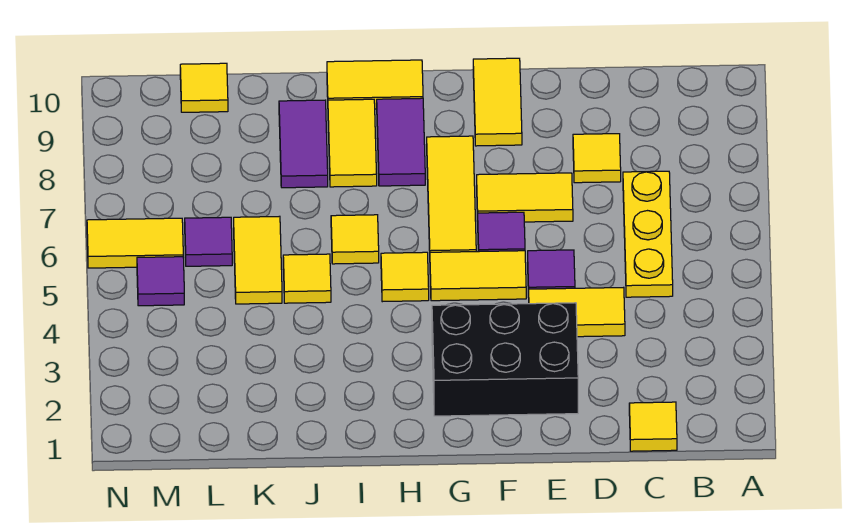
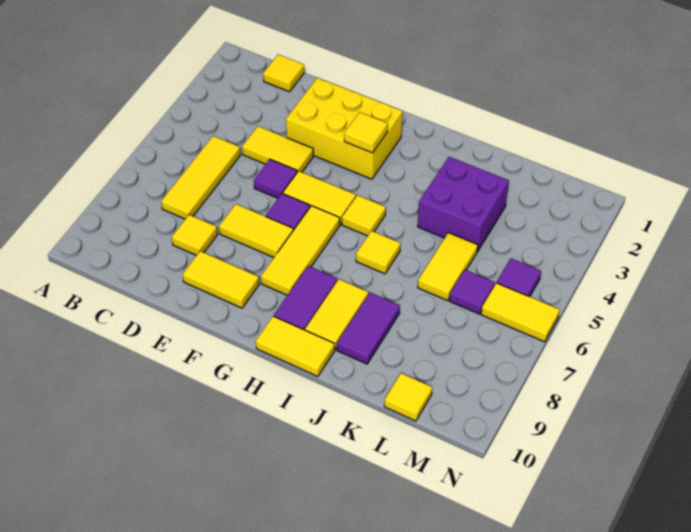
yellow plate C5:C7 level 1 -> yellow tile C5:C7 level 1
black brick E2:G3 level 1 -> yellow brick E2:G3 level 1
yellow tile F9:F10 level 1 -> yellow tile E9:F9 level 1
none -> purple brick J3:K4 level 1
yellow tile J5 level 1 -> yellow tile G3 level 2

